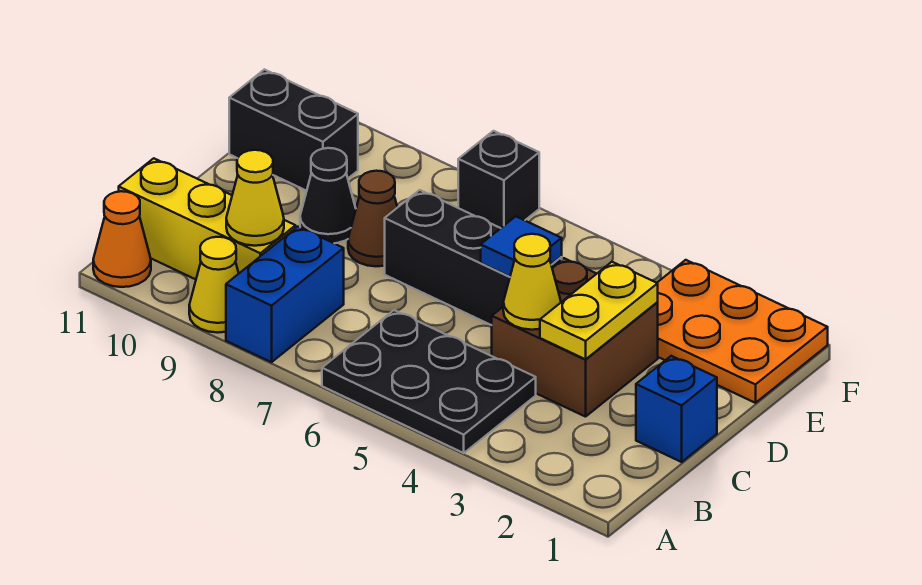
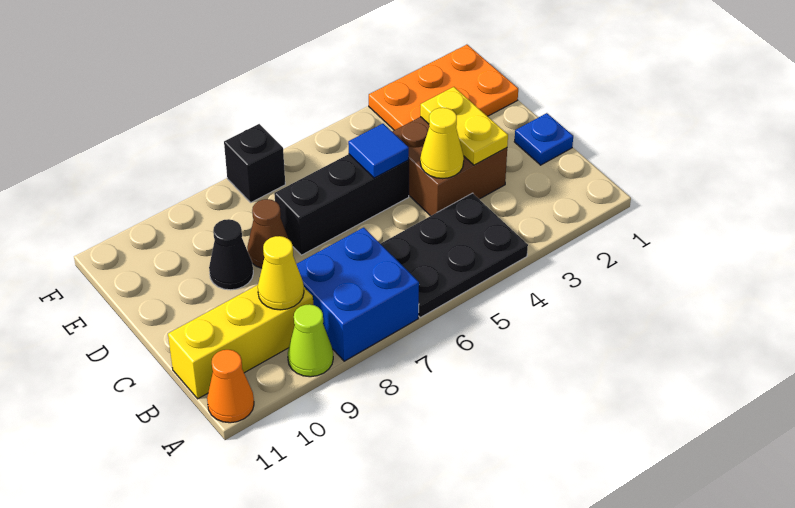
blue brick A8:B8 level 1 -> blue brick A7:B8 level 1
yellow cone A9 level 1 -> lime cone A9 level 1
blue brick C1 level 1 -> blue plate C1 level 1
black brick E10:E11 level 1 -> none

